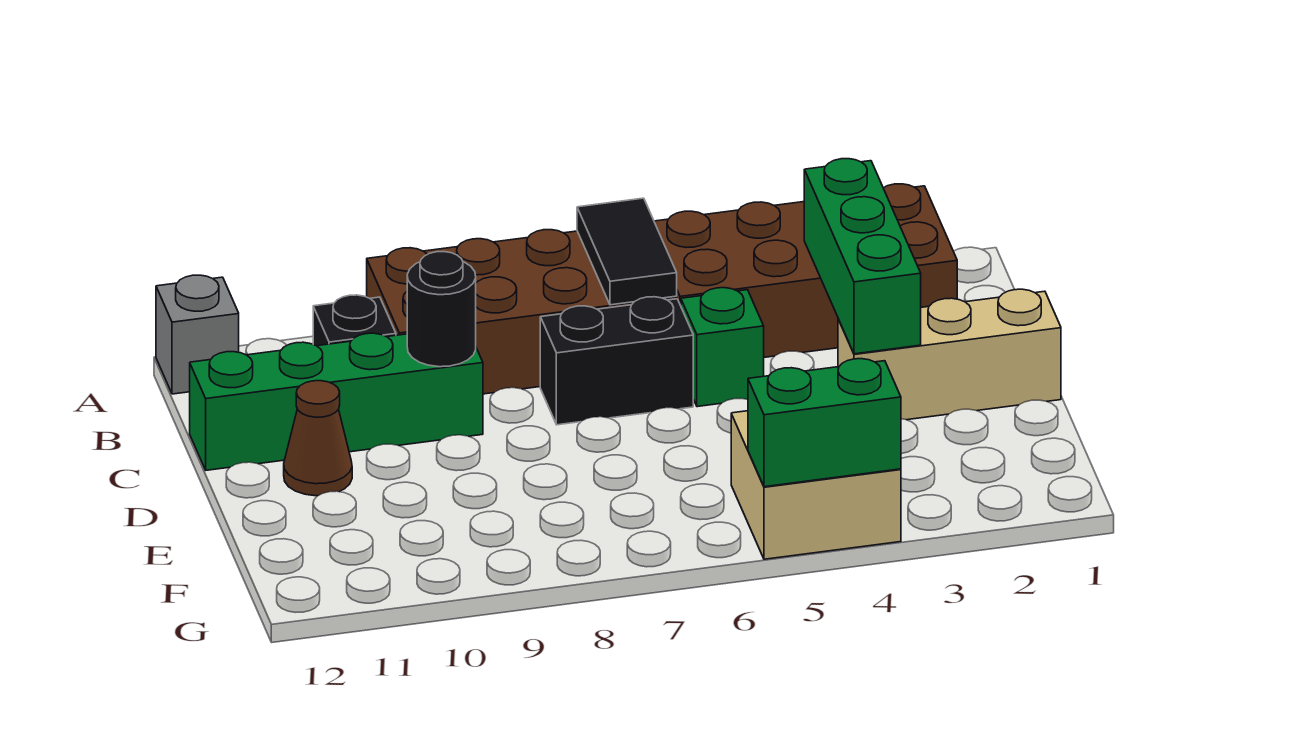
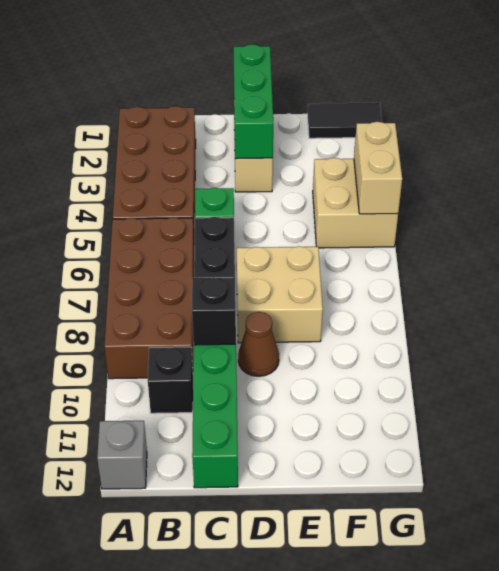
black tile A6:B6 level 2 -> black tile F1:G1 level 1
green brick B3:D3 level 2 -> green brick D1:D3 level 2
black round brick C9 level 2 -> black brick C9 level 2
none -> tan brick D7:E8 level 1
brown cone D11 level 1 -> brown cone D9 level 1
green brick G4:G5 level 2 -> tan brick G4:G5 level 2

